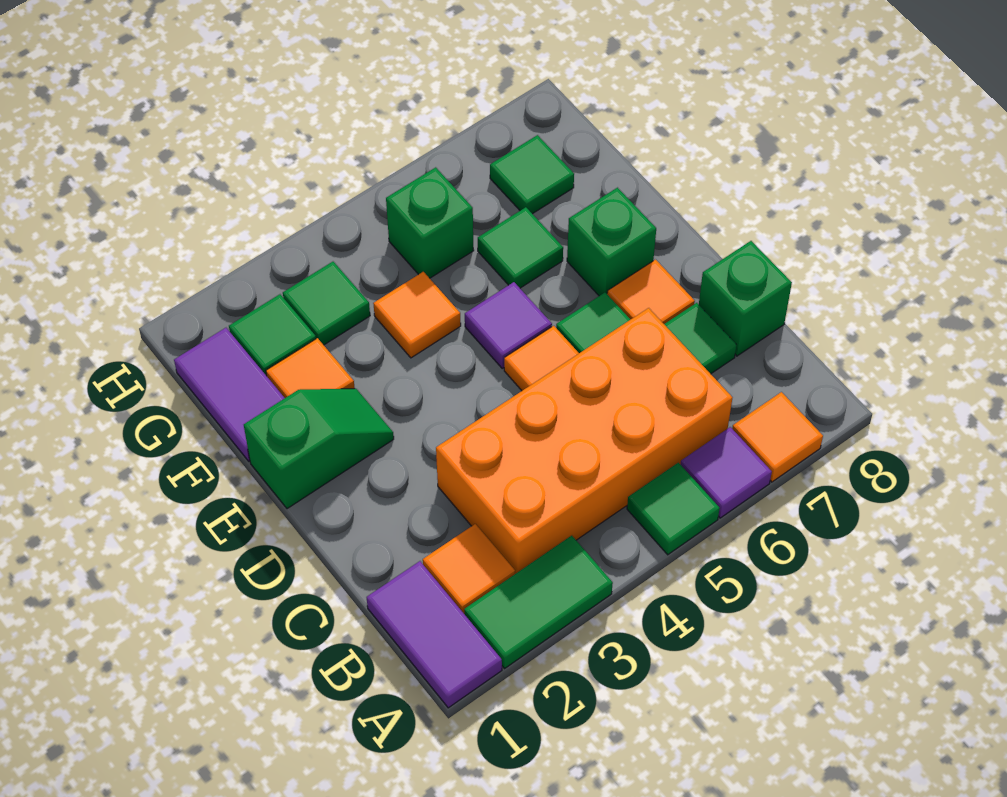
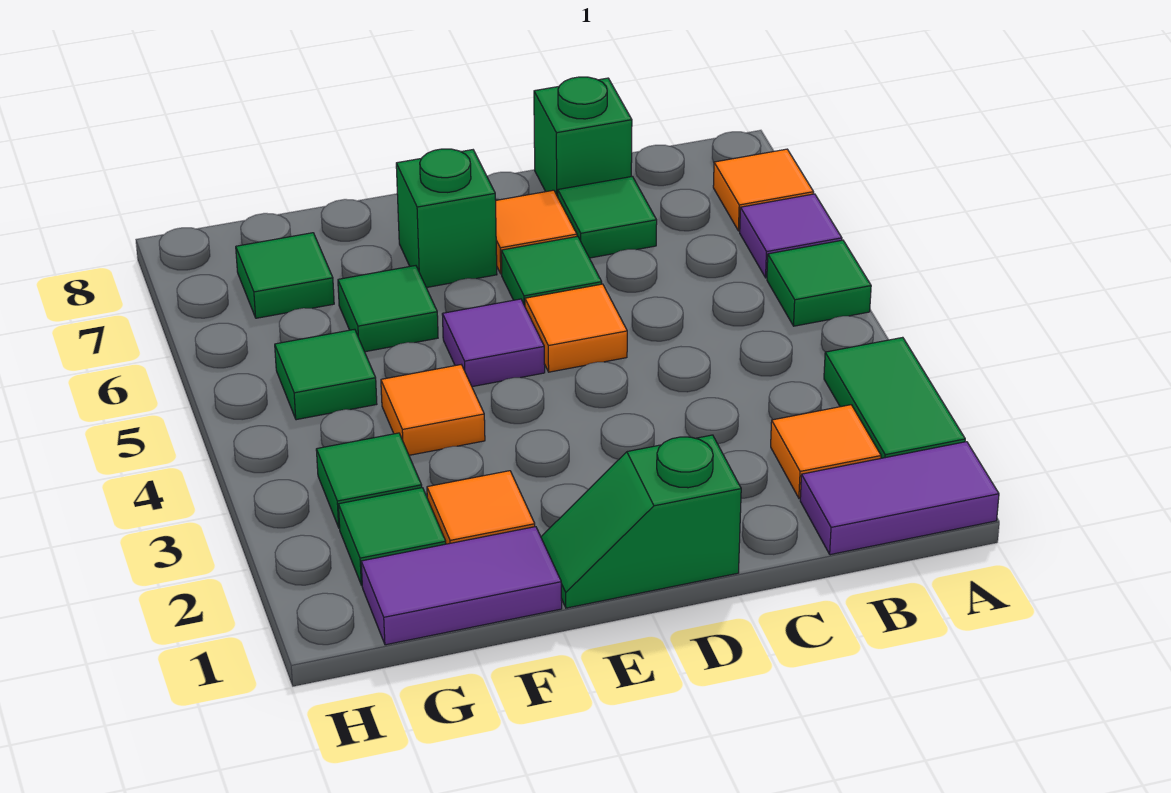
orange brick B3:C6 level 1 -> none
green slope E1:E2 level 1 top 1 -> green slope D1:E1 level 1 top D
green brick G5 level 1 -> green tile G5 level 1

